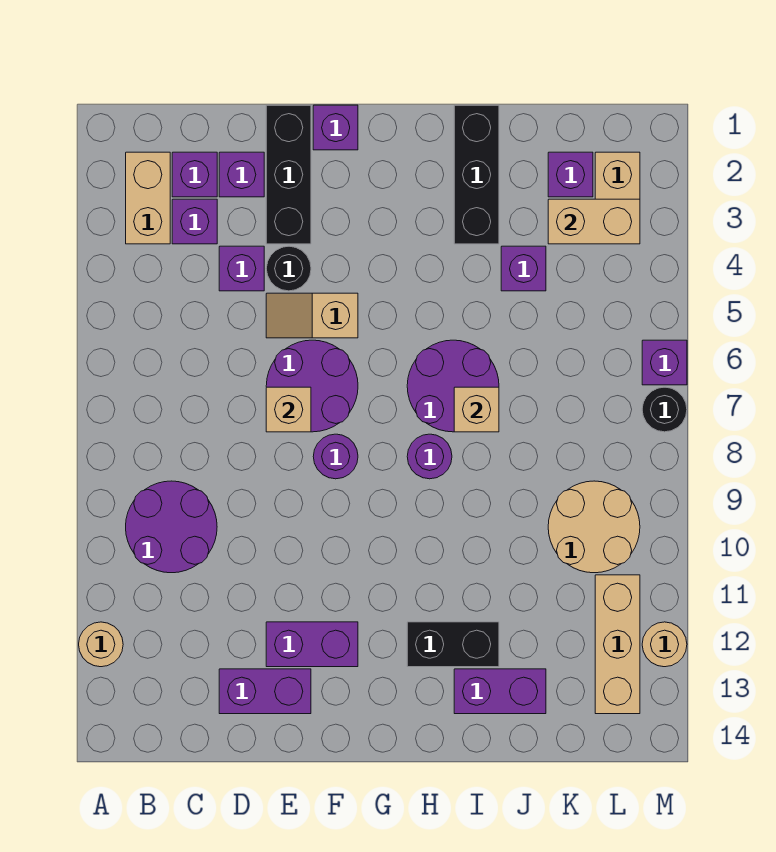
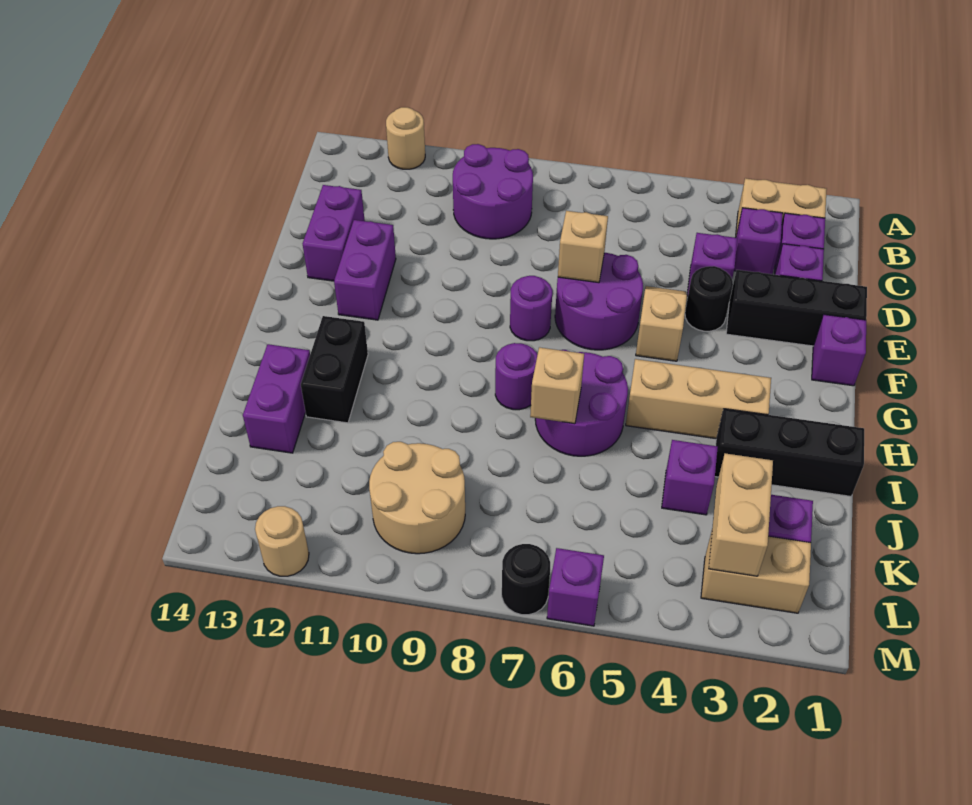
tan brick L11:L13 level 1 -> tan brick H3:H5 level 1

